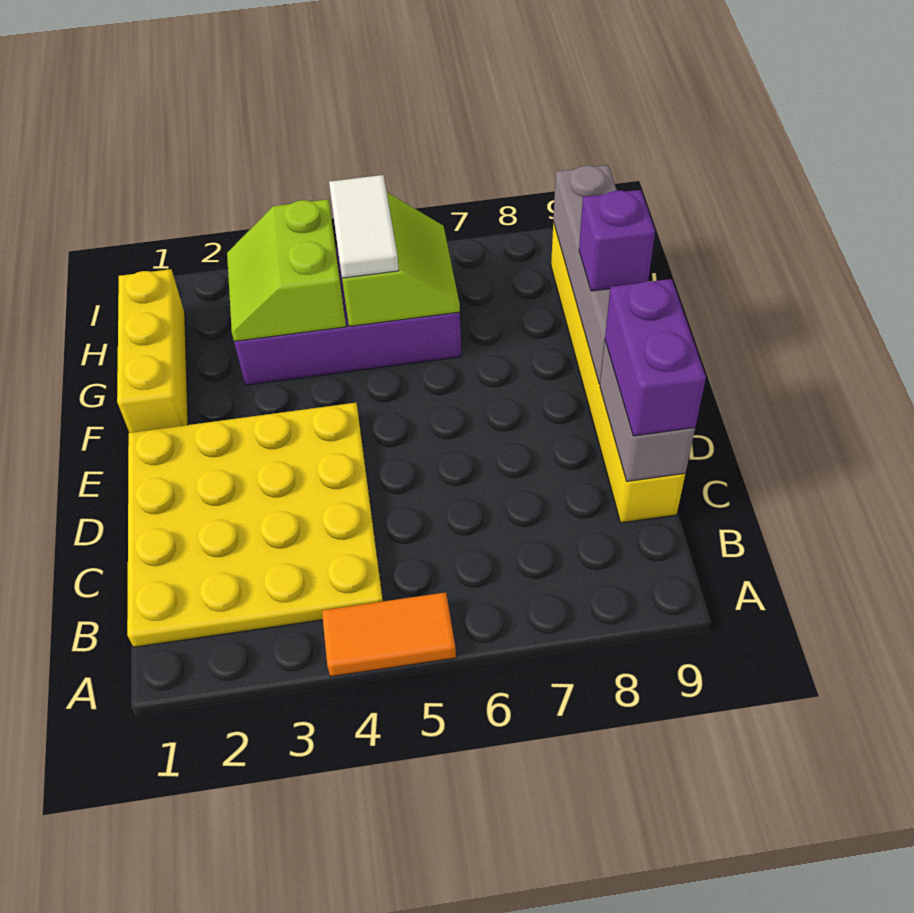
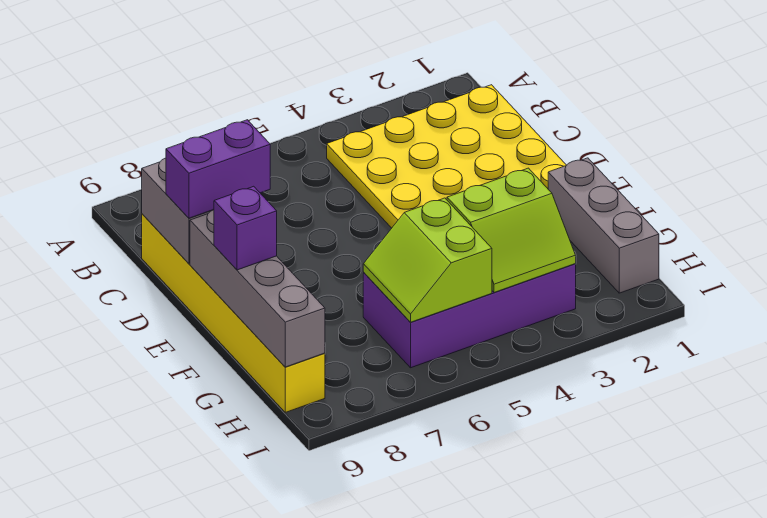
orange tile A4:A5 level 1 -> none
purple brick C9:D9 level 3 -> purple brick D8:D9 level 3
yellow brick F1:H1 level 1 -> grey brick F1:H1 level 1
lime slope G3:H4 level 2 top 4 -> lime slope G3:H4 level 2 top G
white tile G5:H5 level 3 -> none

